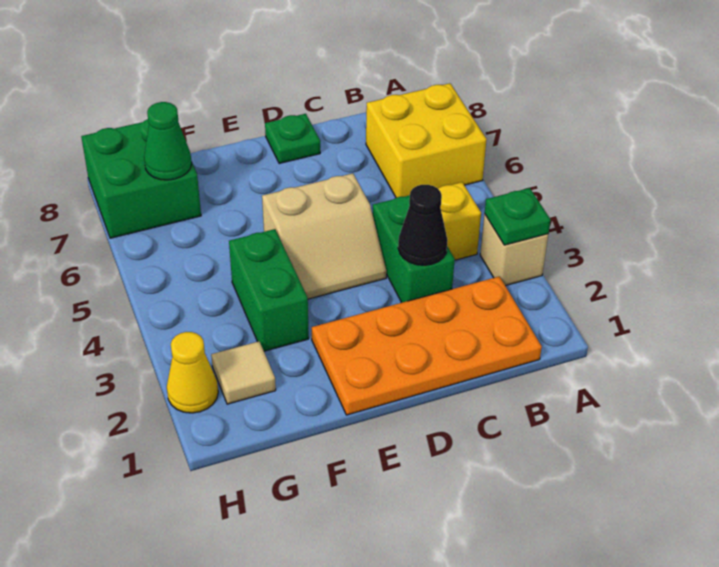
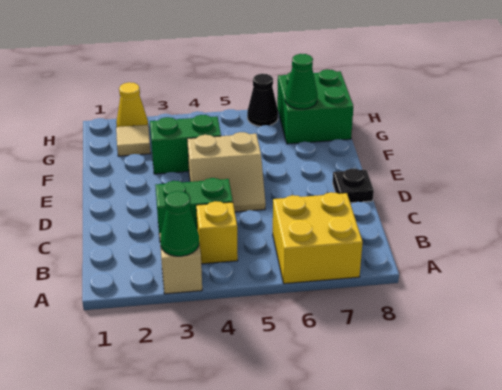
green plate A3 level 2 -> green cone A3 level 2
orange plate B1:E2 level 1 -> none
black cone C3 level 2 -> black cone H6 level 1
tan slope D4:E5 level 1 top 5 -> tan slope D4:E5 level 1 top E
green plate D8 level 1 -> black plate D8 level 1

